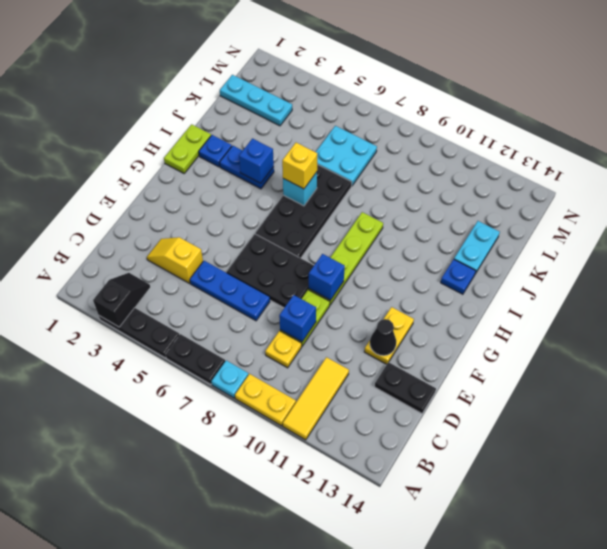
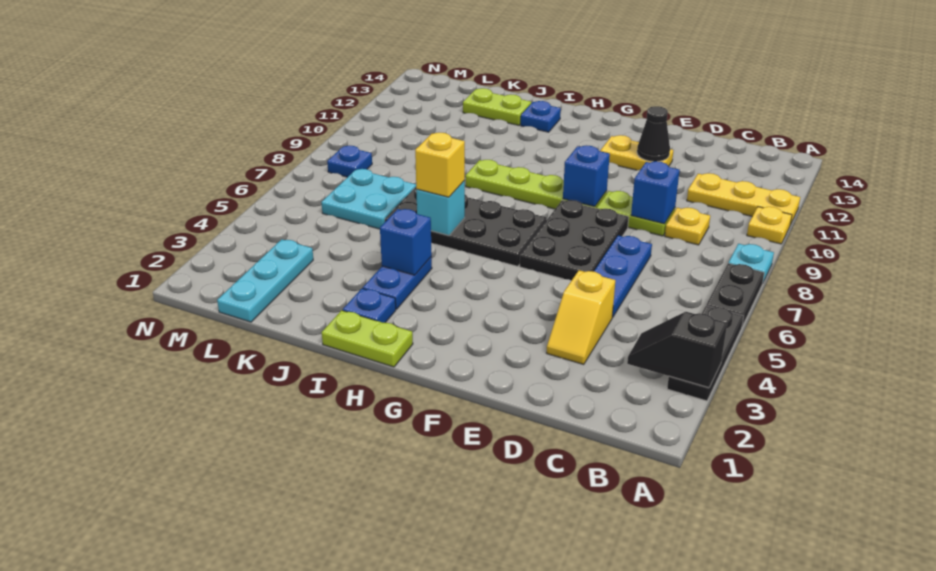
yellow plate A9:A10 level 1 -> yellow plate A10 level 1
yellow tile A11:C11 level 1 -> yellow plate A11:C11 level 1
black plate D13:D14 level 1 -> none
cyan plate J13:K13 level 1 -> lime plate J13:K13 level 1
none -> blue plate M8 level 1

